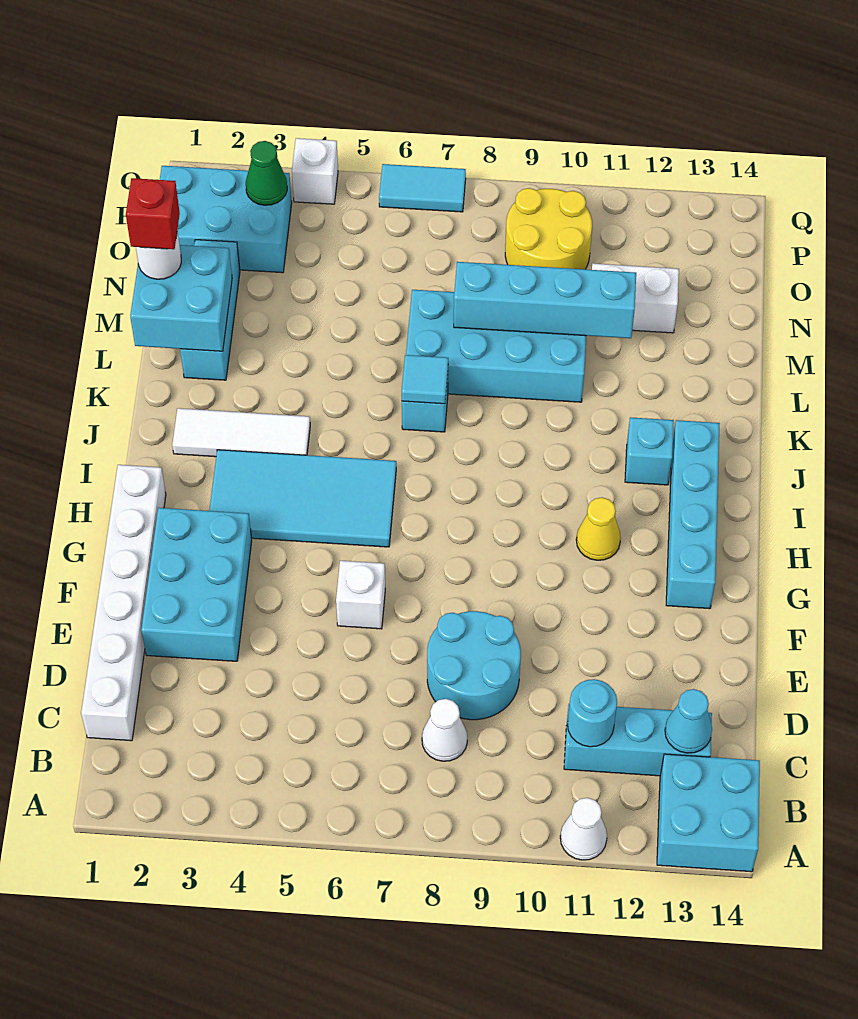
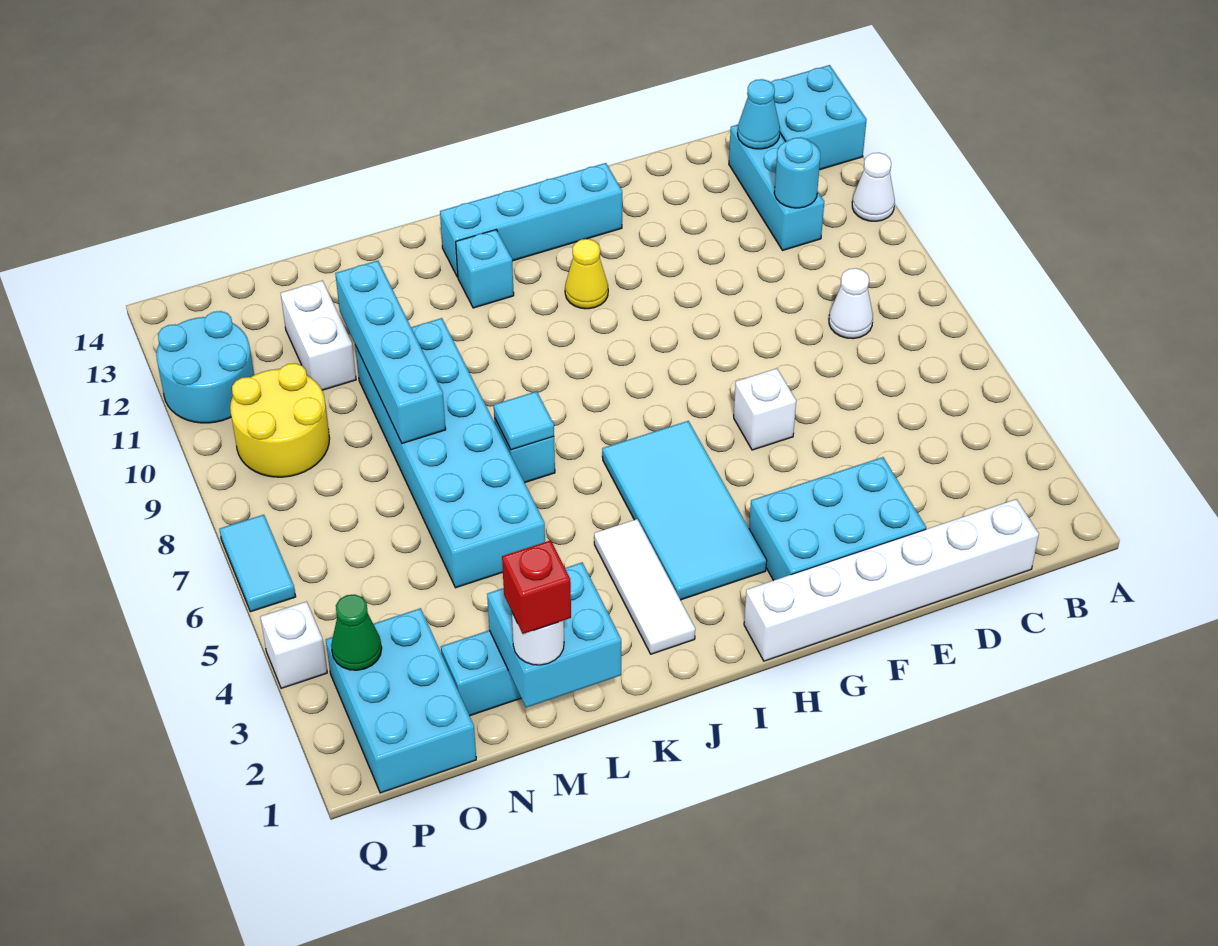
cyan round brick D8:E9 level 1 -> cyan round brick P11:Q12 level 1
cyan brick L7:M10 level 1 -> cyan brick L5:M10 level 1

